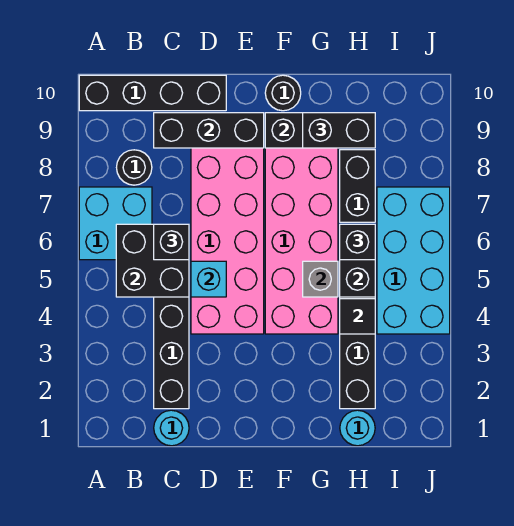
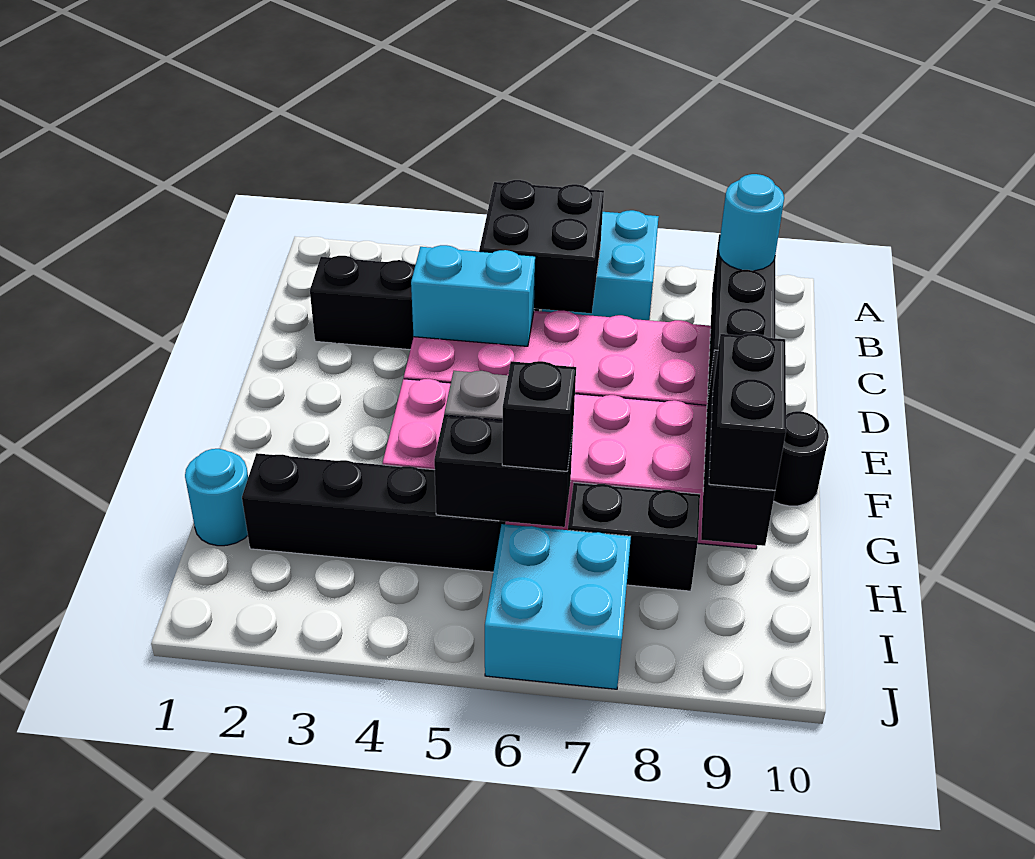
black brick A10:D10 level 1 -> none
black round brick B8 level 1 -> none
cyan round brick C1 level 1 -> cyan round brick C9 level 3
black brick C6 level 3 -> none
cyan brick D5 level 2 -> cyan brick D4:D5 level 2
black tile H4 level 2 -> none
cyan brick I4:J7 level 1 -> cyan brick I6:J7 level 1

